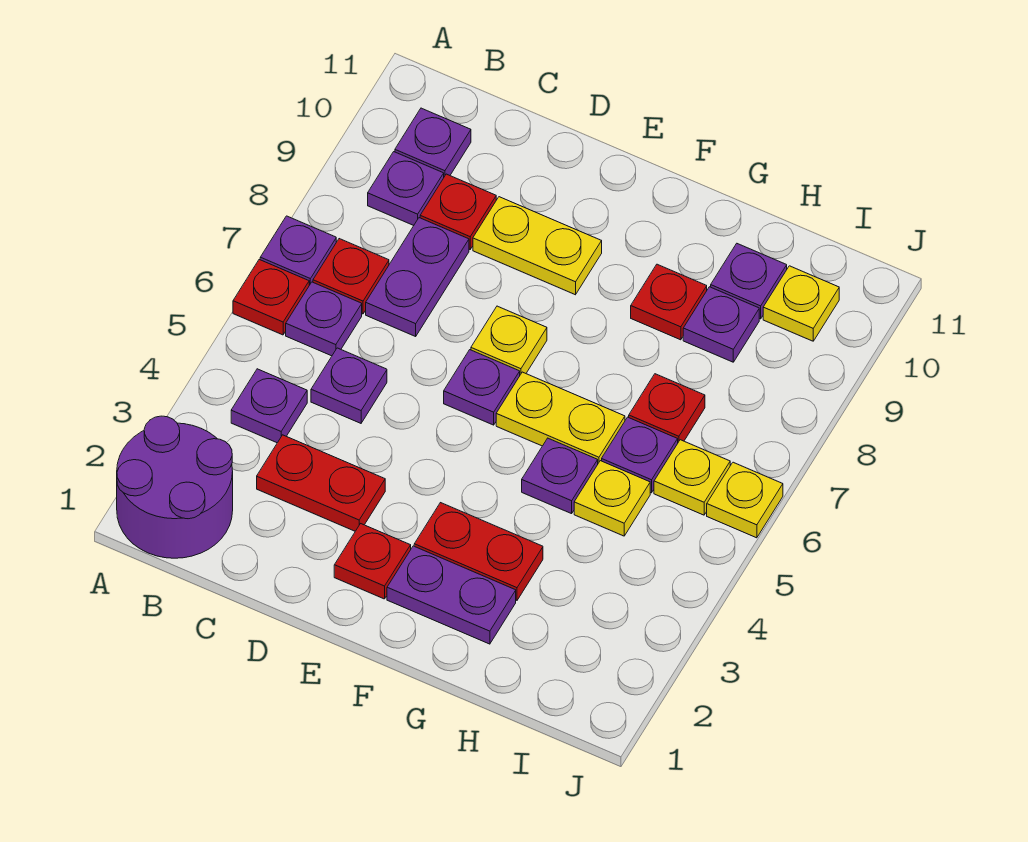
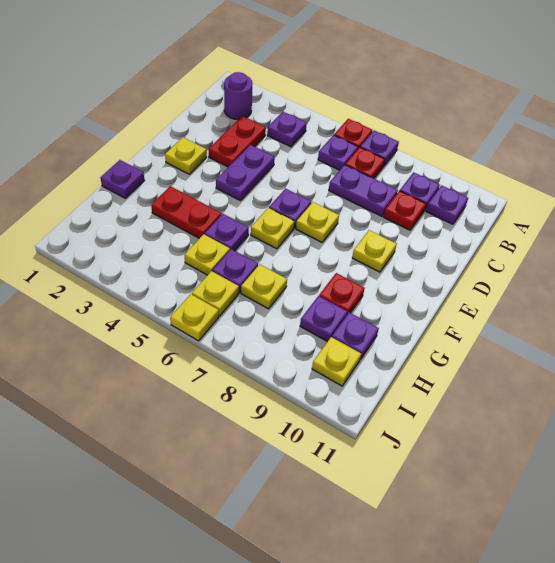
purple round brick A1:B2 level 1 -> purple round brick B2 level 1
purple plate C5 level 1 -> purple plate G1 level 1
yellow plate D9:E9 level 1 -> yellow plate E9 level 1
red plate E2 level 1 -> yellow plate E2 level 1
purple plate F2:G2 level 1 -> purple plate D4:E4 level 1
red plate F3:G3 level 1 -> red plate G3:G4 level 1
yellow plate F6:G6 level 1 -> yellow plate F6 level 1
red plate H7 level 1 -> yellow plate H7 level 1

